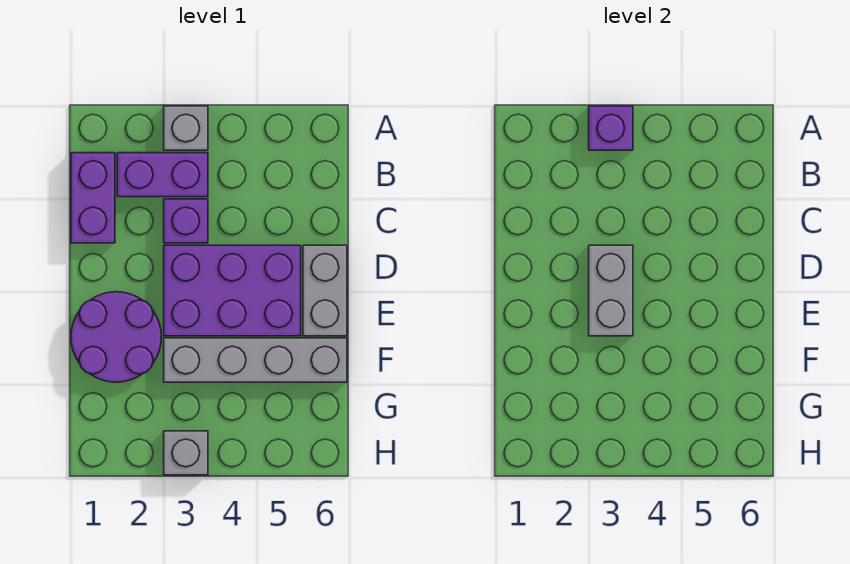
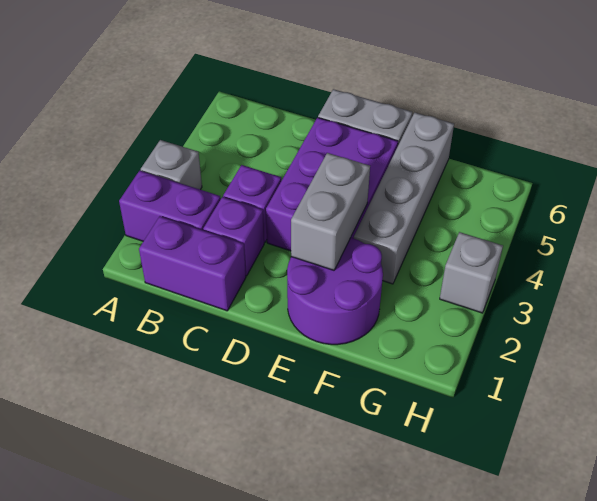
purple brick A3 level 2 -> purple brick C2 level 1
purple brick B2:B3 level 1 -> purple brick A2:B2 level 1
grey brick D3:E3 level 2 -> grey brick E2:E3 level 2

